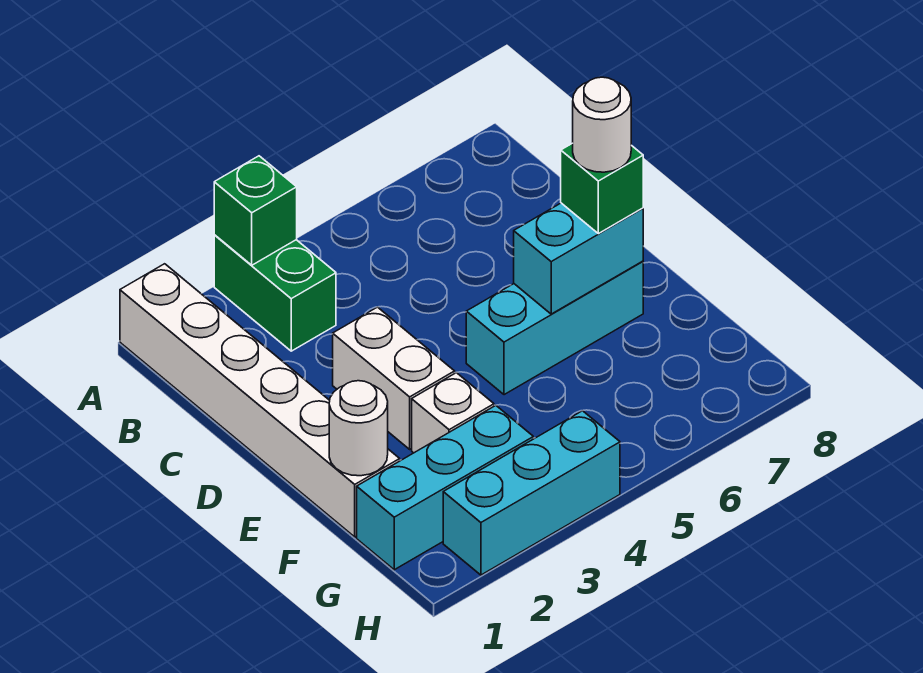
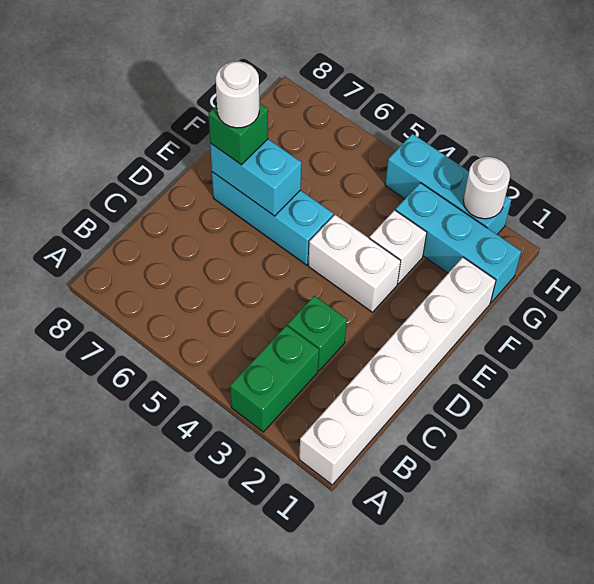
green brick A3 level 2 -> green brick C3 level 1
white brick D3:E3 level 1 -> white brick E3:E4 level 1
white round brick F1 level 2 -> white round brick H2 level 2

